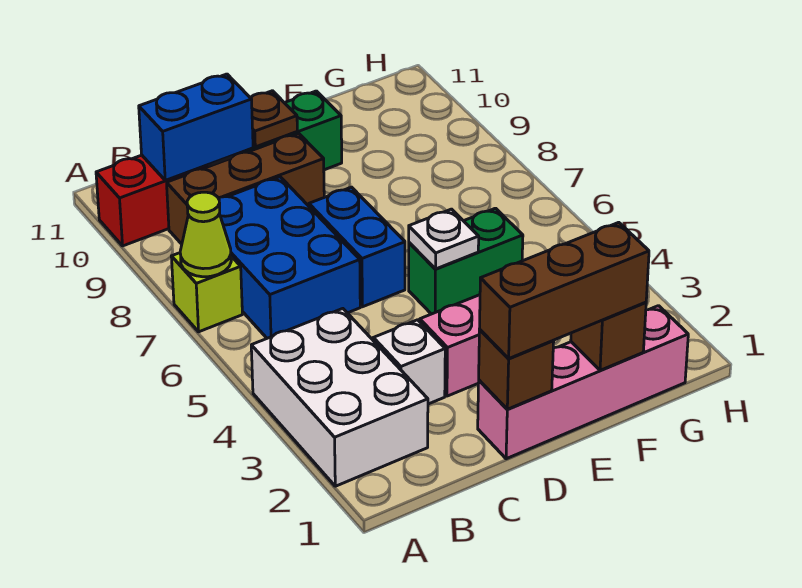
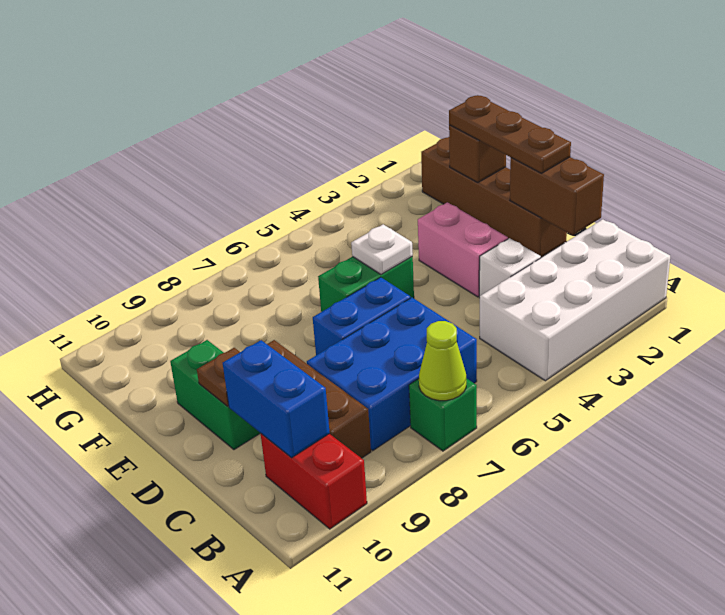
white brick A2:B4 level 1 -> white brick A1:B4 level 1
lime brick A7 level 1 -> green brick A7 level 1
pink brick D1:G1 level 1 -> brown brick D1:G1 level 1
brown brick D1 level 2 -> brown brick C1:D1 level 2
brown brick D1:F1 level 3 -> brown plate D1:F1 level 3
green brick E5:F5 level 1 -> green brick E5:E6 level 1

